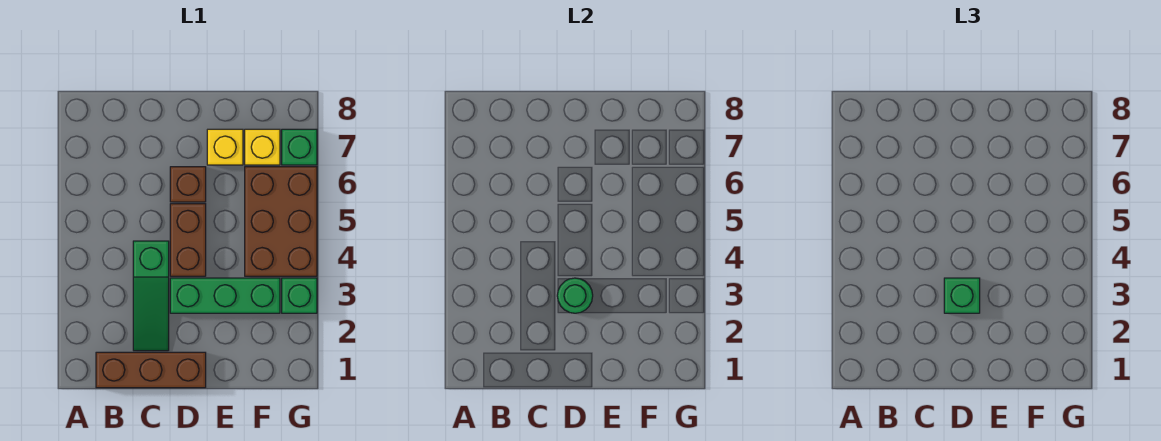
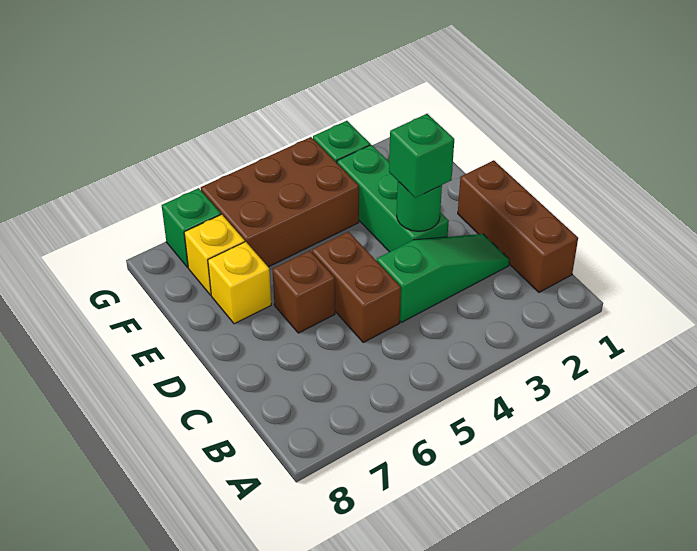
brown brick D4:D5 level 1 -> brown brick C5:D5 level 1

